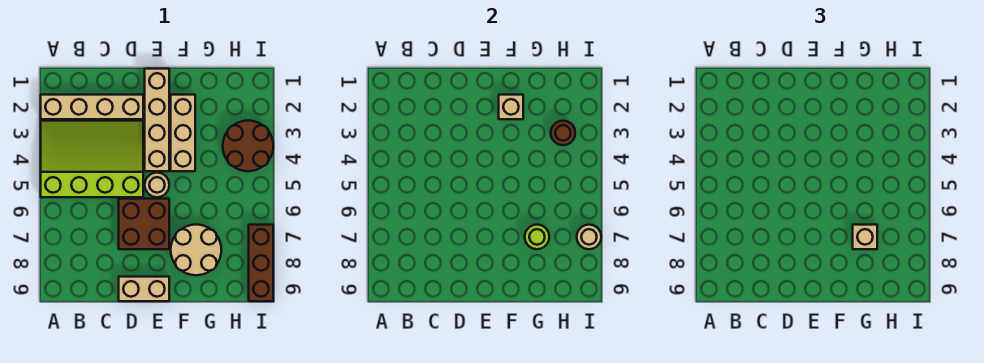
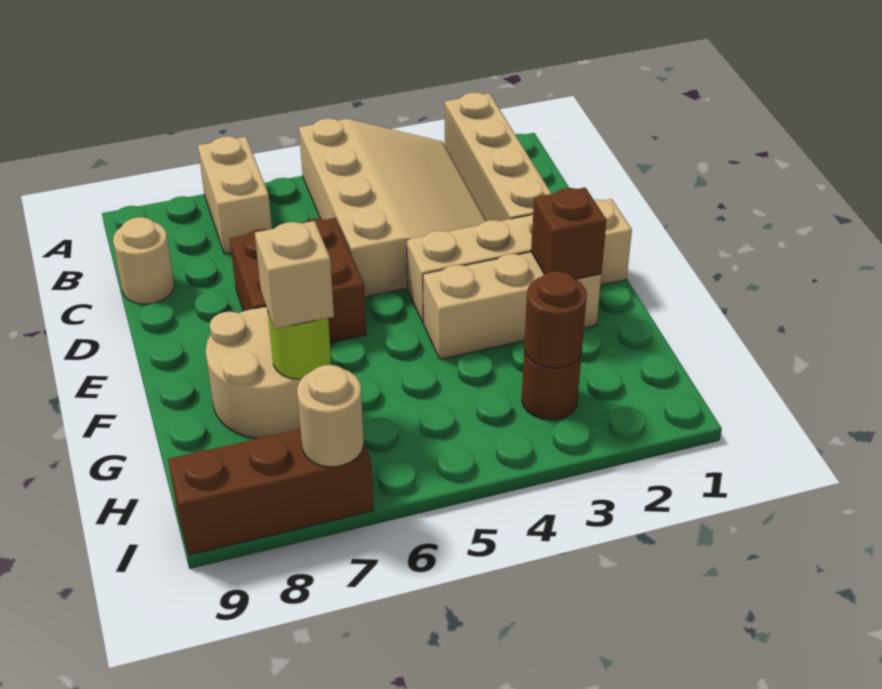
lime slope A3:D5 level 1 top 5 -> tan slope A3:D5 level 1 top 5
tan brick D9:E9 level 1 -> tan brick A7:B7 level 1
tan round brick E5 level 1 -> tan round brick C9 level 1
tan brick F2 level 2 -> brown brick F2 level 2
brown round brick H3:I4 level 1 -> brown round brick H3 level 1

